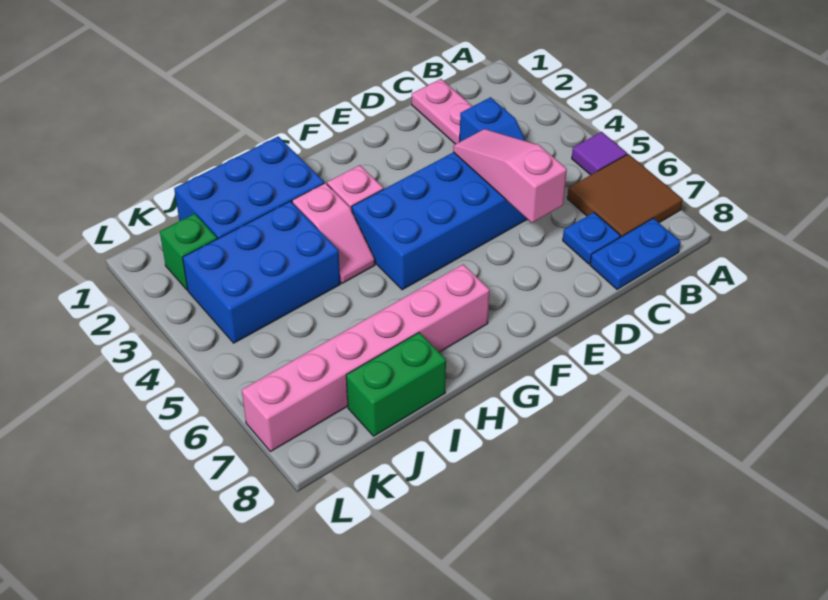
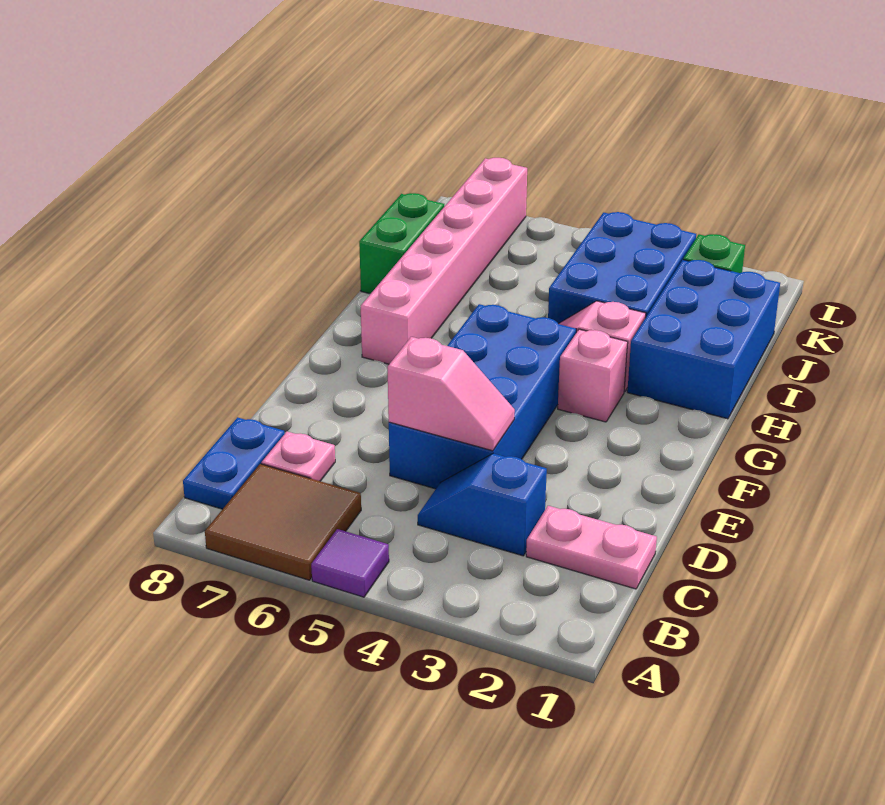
blue plate C7 level 1 -> pink plate C7 level 1
pink slope D4:D6 level 2 top 6 -> pink slope D4:D5 level 2 top 5

